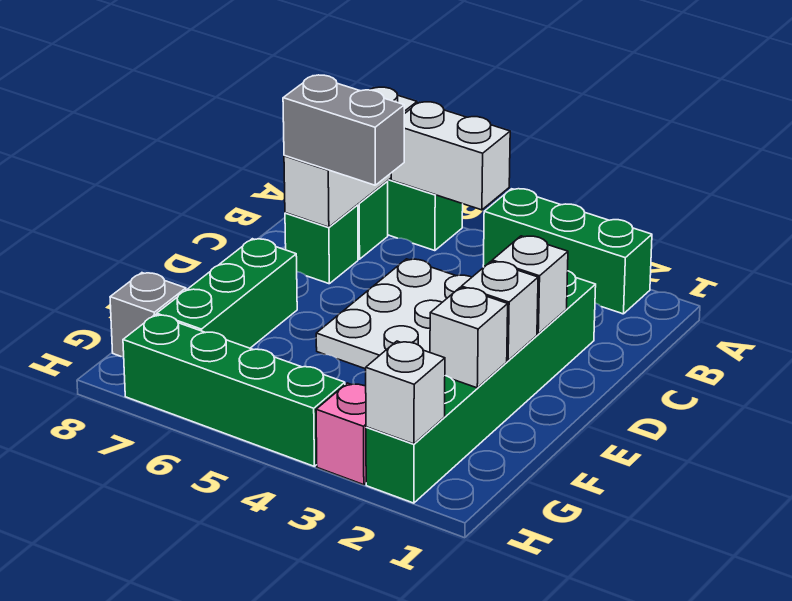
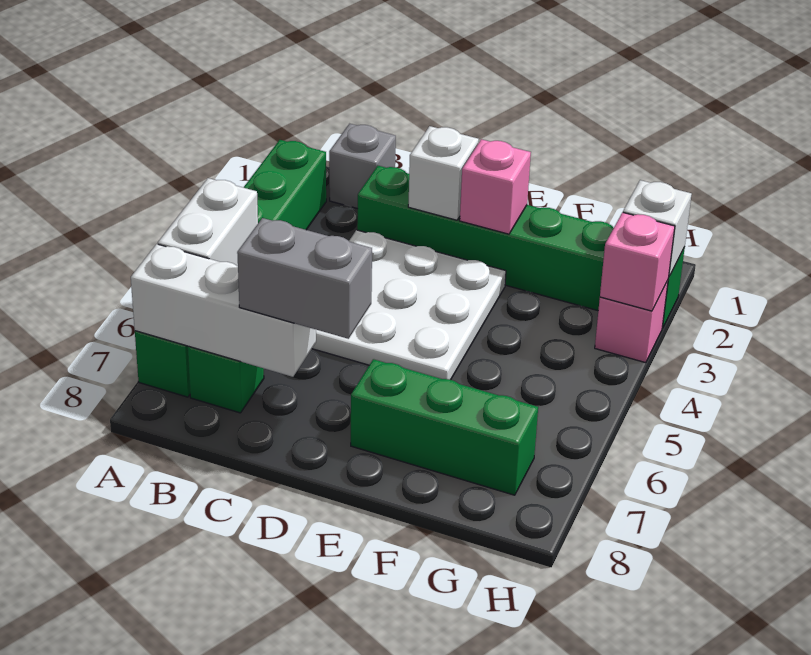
grey brick C6:C7 level 3 -> grey brick C7:D7 level 3
green brick C7 level 1 -> none
white brick E2 level 2 -> pink brick E2 level 2
white brick F2 level 2 -> none
grey brick G8 level 1 -> grey brick B1 level 1
none -> pink brick H3 level 2
green brick H4:H7 level 1 -> none

